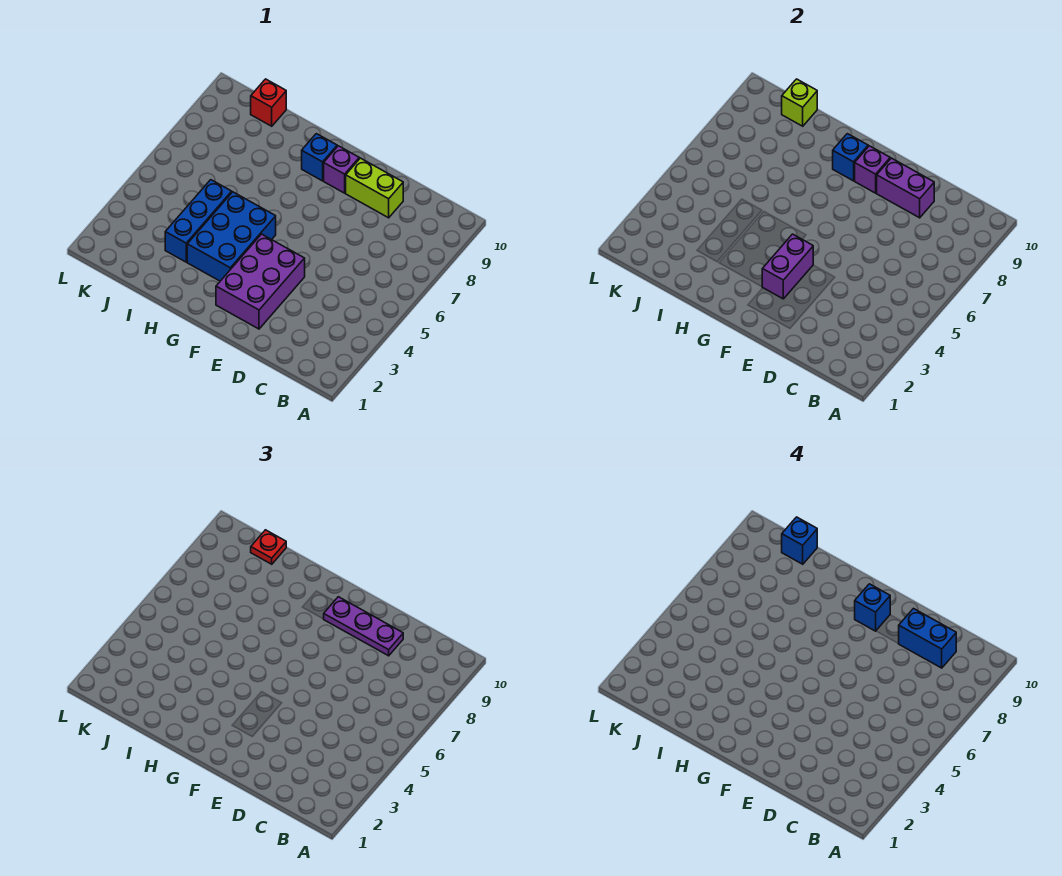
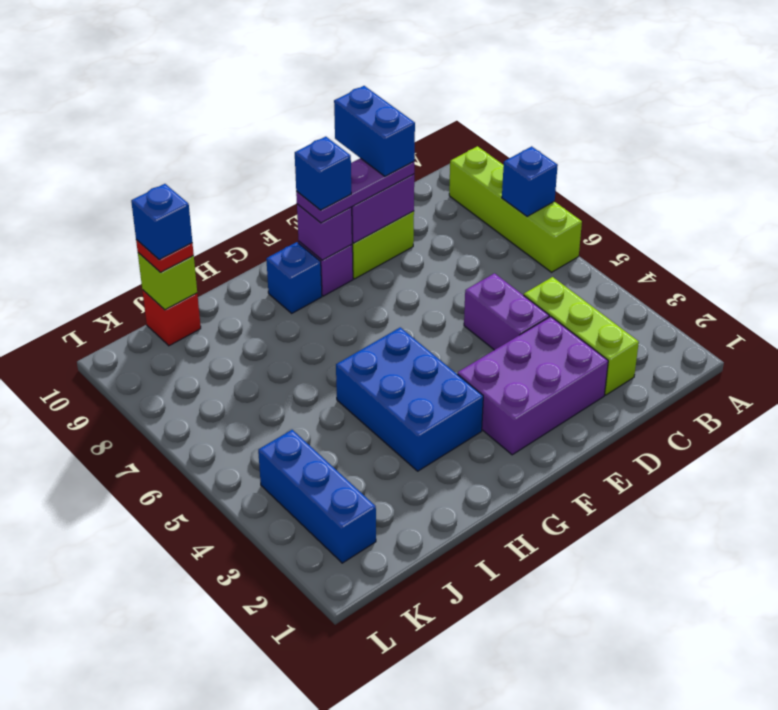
none -> lime brick A6:A9 level 1
none -> lime brick C2:C4 level 1
blue brick C9:D9 level 4 -> blue brick D9:D10 level 4
purple brick E2:F4 level 1 -> purple brick D2:F3 level 1
purple brick F3:F4 level 2 -> purple brick D4:D5 level 1
blue brick G9 level 2 -> blue brick A7 level 2
blue brick I3:I5 level 1 -> blue brick K2:K4 level 1

